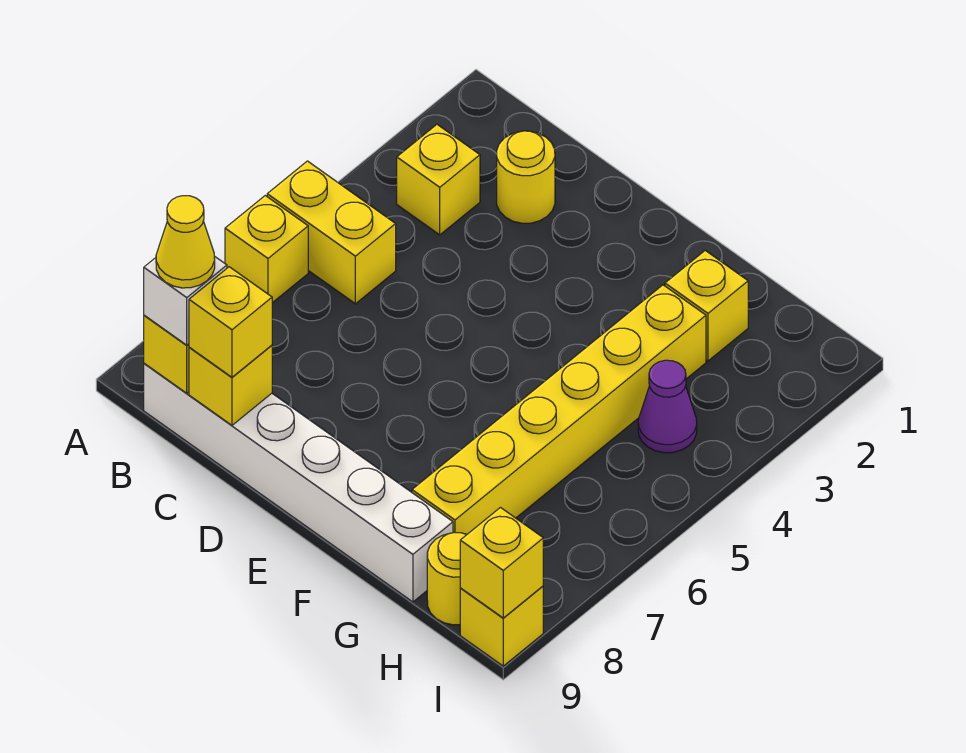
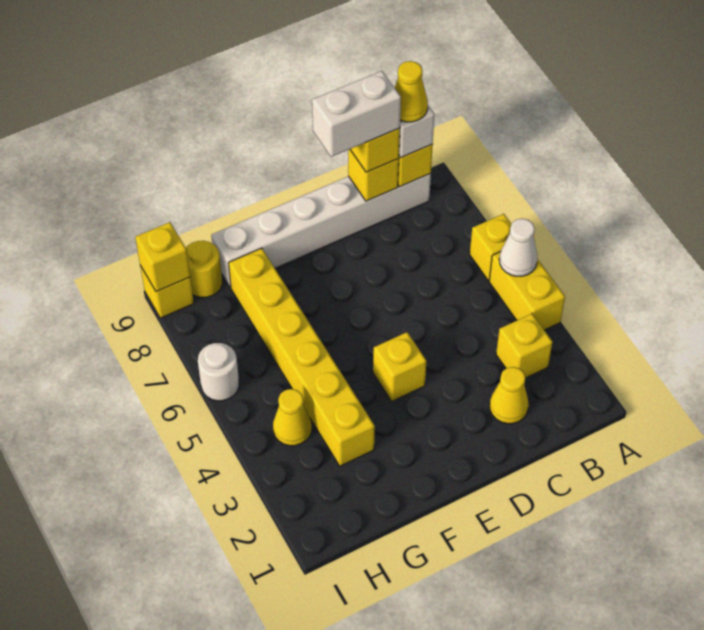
yellow brick A5:B5 level 1 -> yellow brick A4:A5 level 1
none -> white cone A5 level 2
yellow round brick C2 level 1 -> yellow cone C2 level 1
none -> white brick C9:D9 level 4
yellow brick G2 level 1 -> yellow brick E4 level 1
purple cone H4 level 1 -> yellow cone H4 level 1
none -> white round brick I6 level 1

